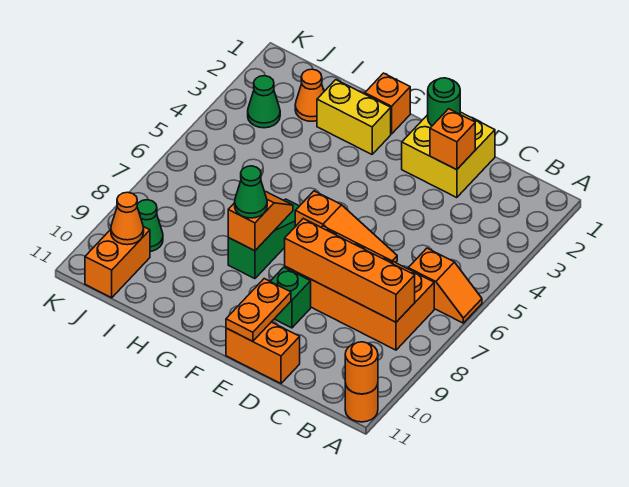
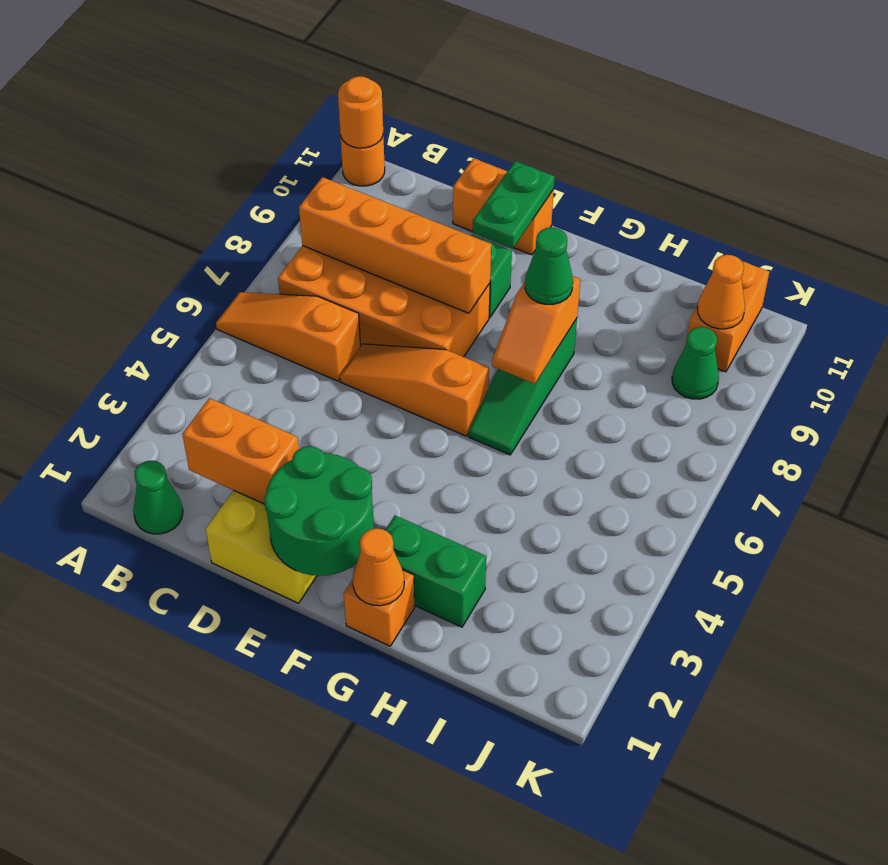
orange slope A6:B6 level 1 top B -> orange slope A6:C6 level 1 top C
orange brick D2 level 2 -> orange brick C2:D2 level 2
green round brick E1 level 2 -> green round brick E1:F2 level 2
orange plate E10:E11 level 2 -> green plate E10:E11 level 2
yellow brick G2:H2 level 1 -> green brick G2:H2 level 1
orange cone I2 level 1 -> orange cone G1 level 2
green cone J3 level 1 -> green cone B1 level 1

